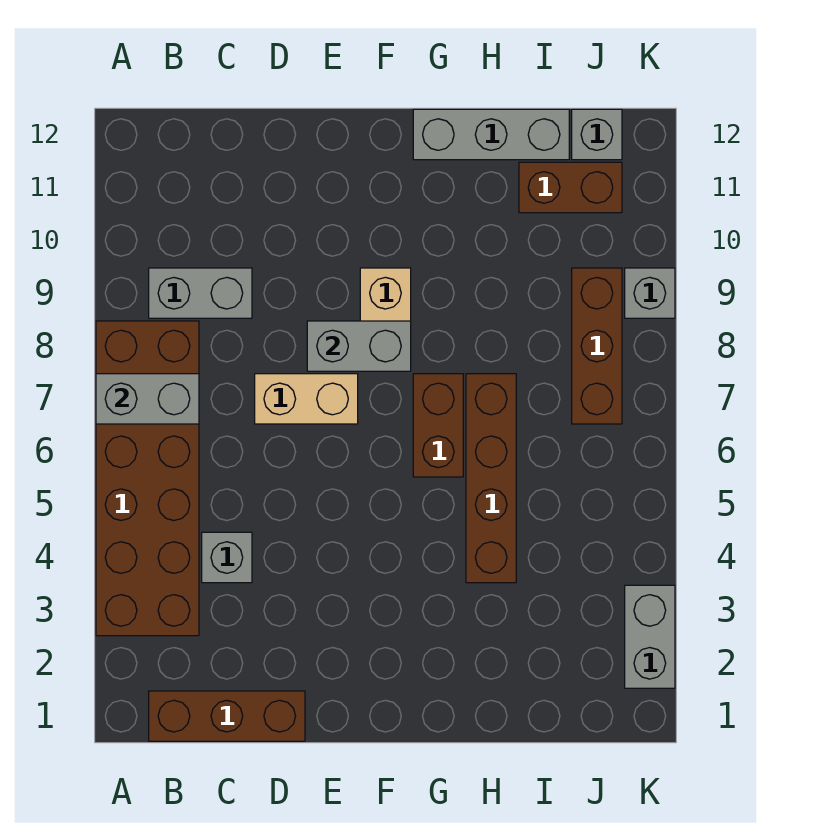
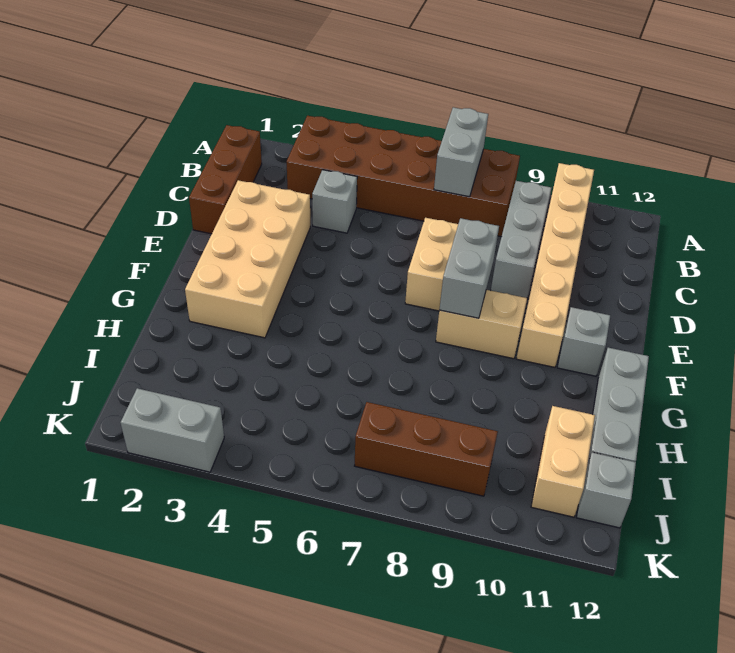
none -> tan brick A10:F10 level 1
grey brick B9:C9 level 1 -> grey brick B9:D9 level 1
none -> tan brick D2:G3 level 1
brown brick G6:G7 level 1 -> none
brown brick H4:H7 level 1 -> none
brown brick I11:J11 level 1 -> tan brick I11:J11 level 1
grey brick K9 level 1 -> grey brick F11 level 1

